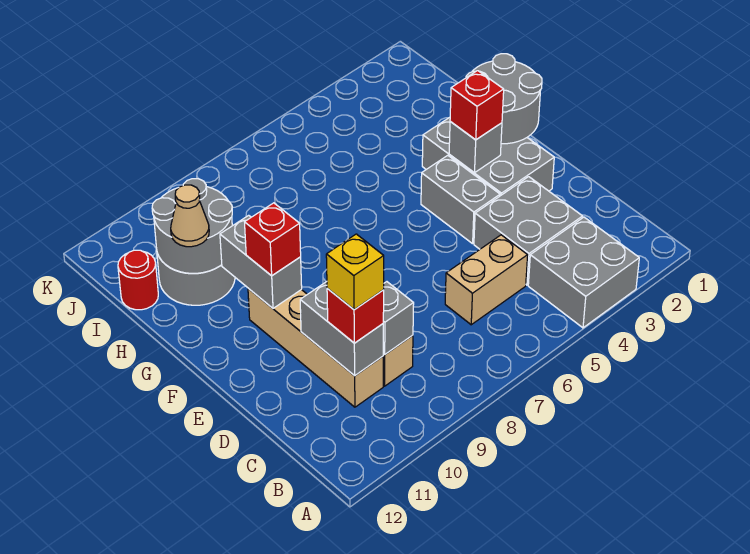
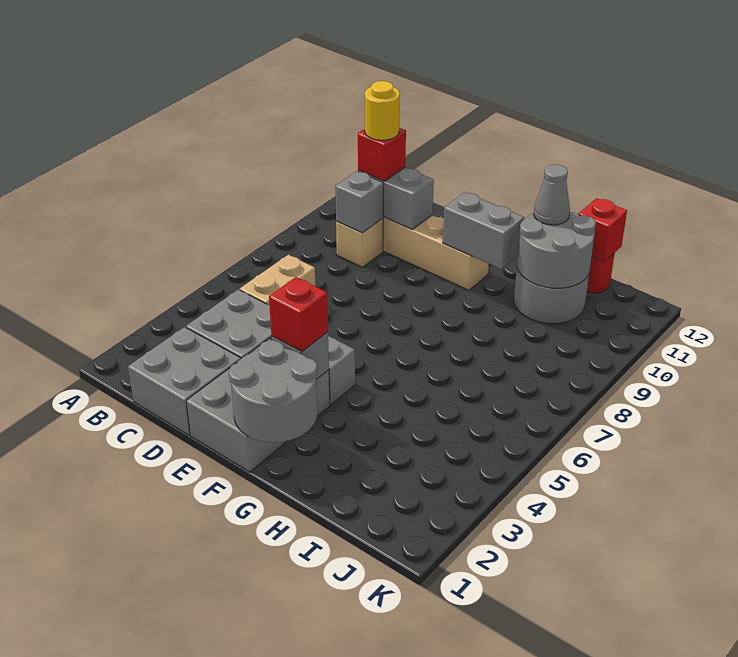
grey brick A3:B4 level 1 -> grey brick C1:D2 level 1
yellow brick C10 level 4 -> yellow round brick C10 level 4
grey brick E2:G3 level 1 -> grey brick E1:F3 level 1
red brick F10 level 3 -> red brick I12 level 2
tan cone H11 level 3 -> grey cone H11 level 3

